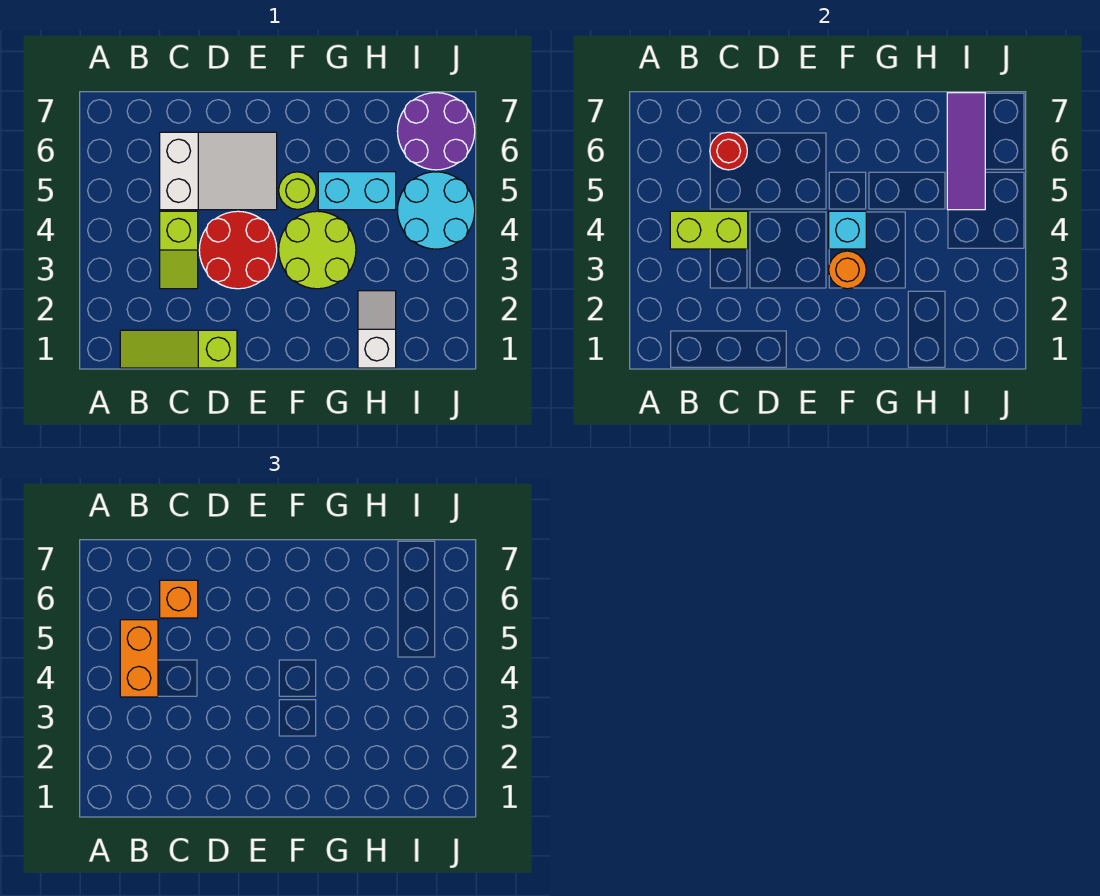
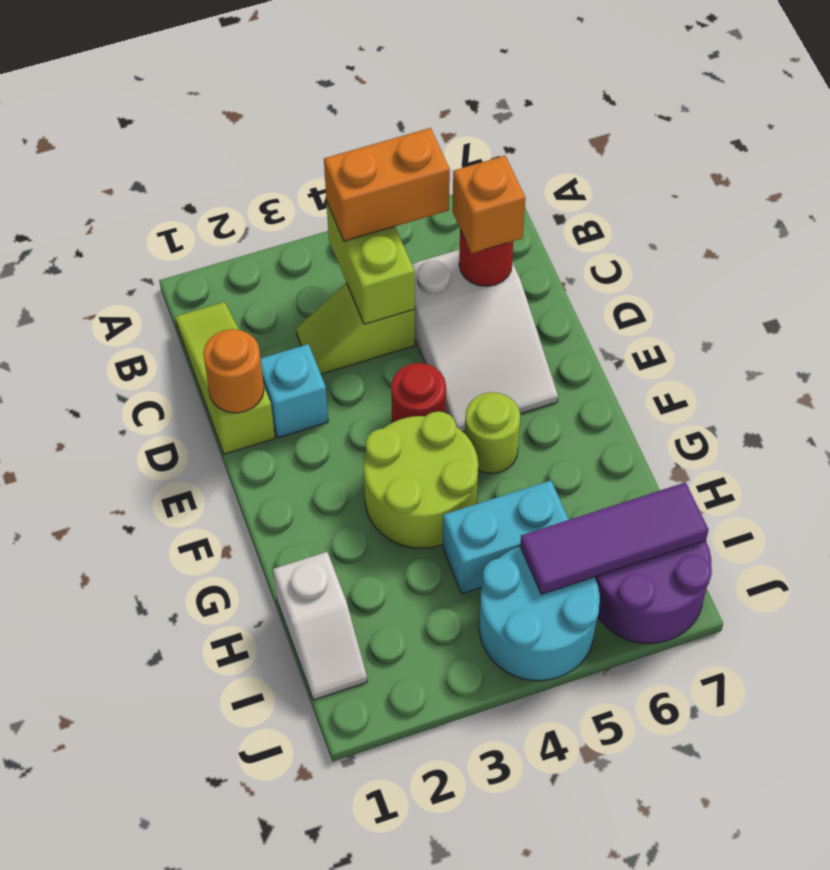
red round brick D3:E4 level 1 -> red round brick E4 level 1
orange round brick F3 level 2 -> orange round brick D1 level 2
cyan brick F4 level 2 -> cyan brick D2 level 1
cyan brick G5:H5 level 1 -> cyan brick H4:H5 level 1
white slope H1:H2 level 1 top 1 -> white slope H1:I1 level 1 top H

